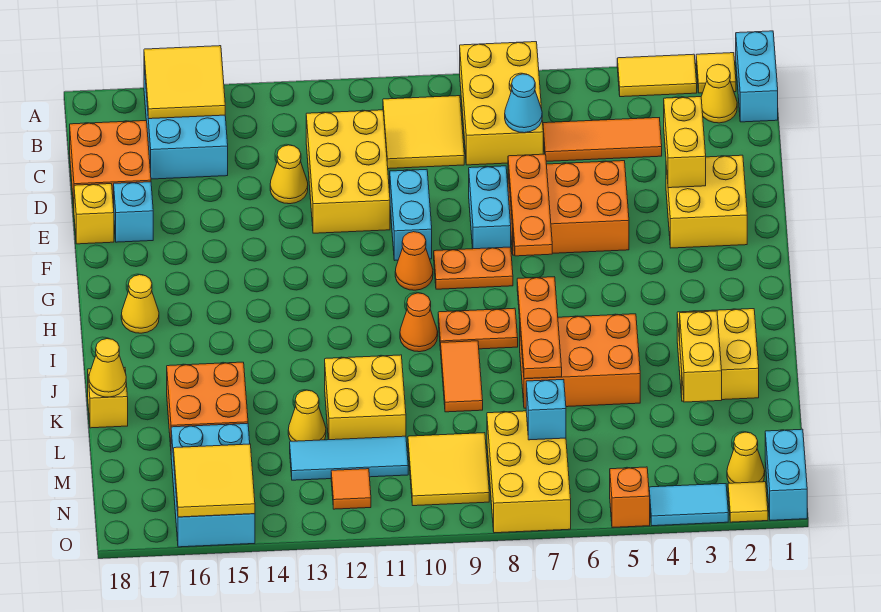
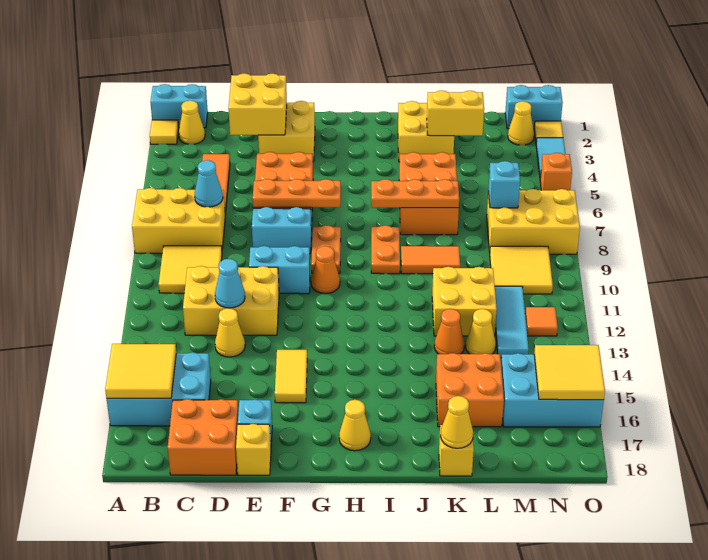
yellow tile A3:A4 level 1 -> yellow tile F14:F15 level 1
yellow brick D3:E3 level 2 -> yellow brick D2:E3 level 2
none -> cyan cone D12 level 2
orange cone I10 level 1 -> orange cone K13 level 1

